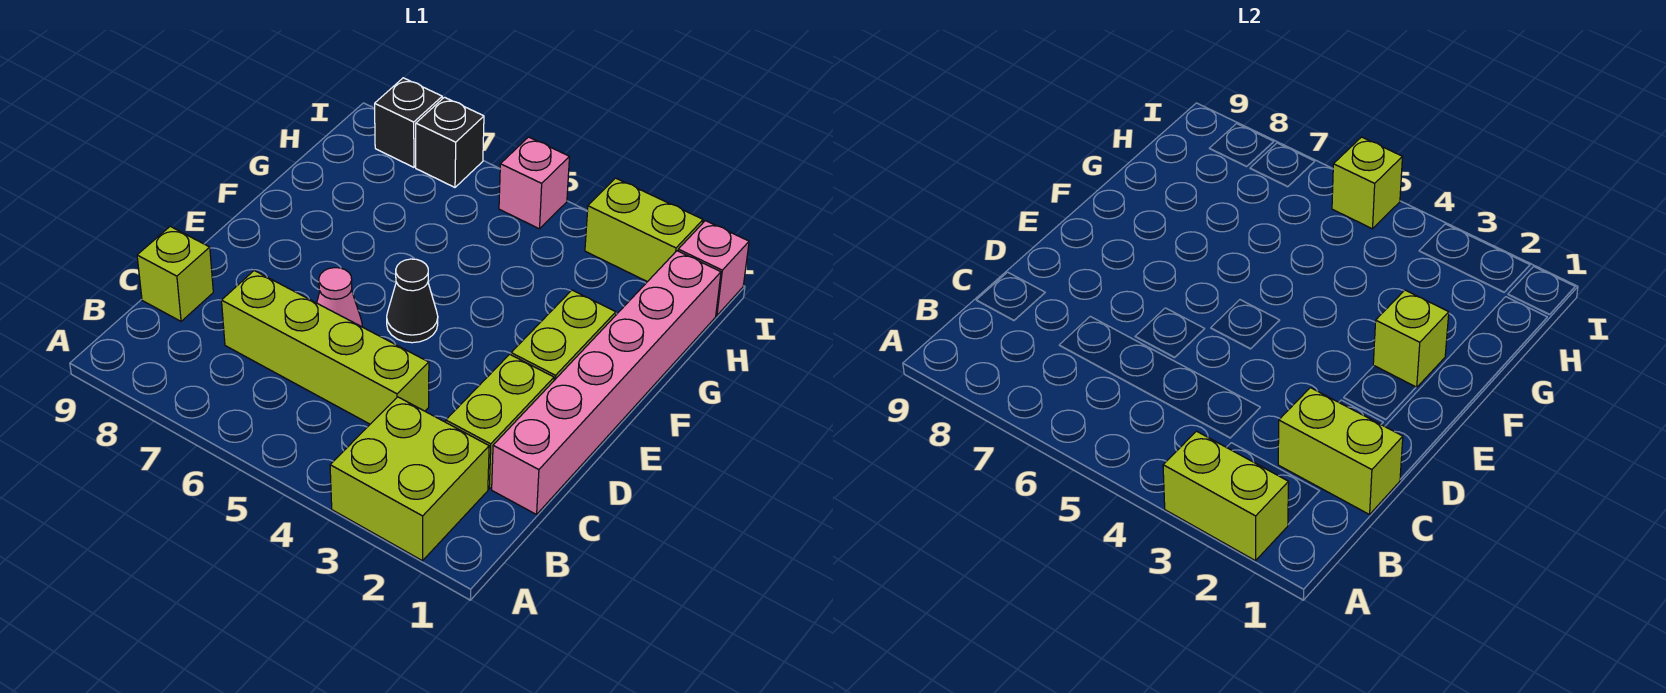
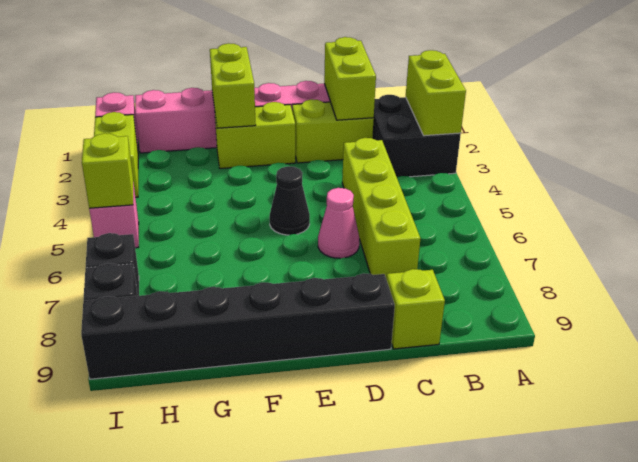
lime brick A2:B3 level 1 -> black brick A2:B3 level 1
none -> black brick D9:I9 level 1
lime brick F2 level 2 -> lime brick F1:F2 level 2

